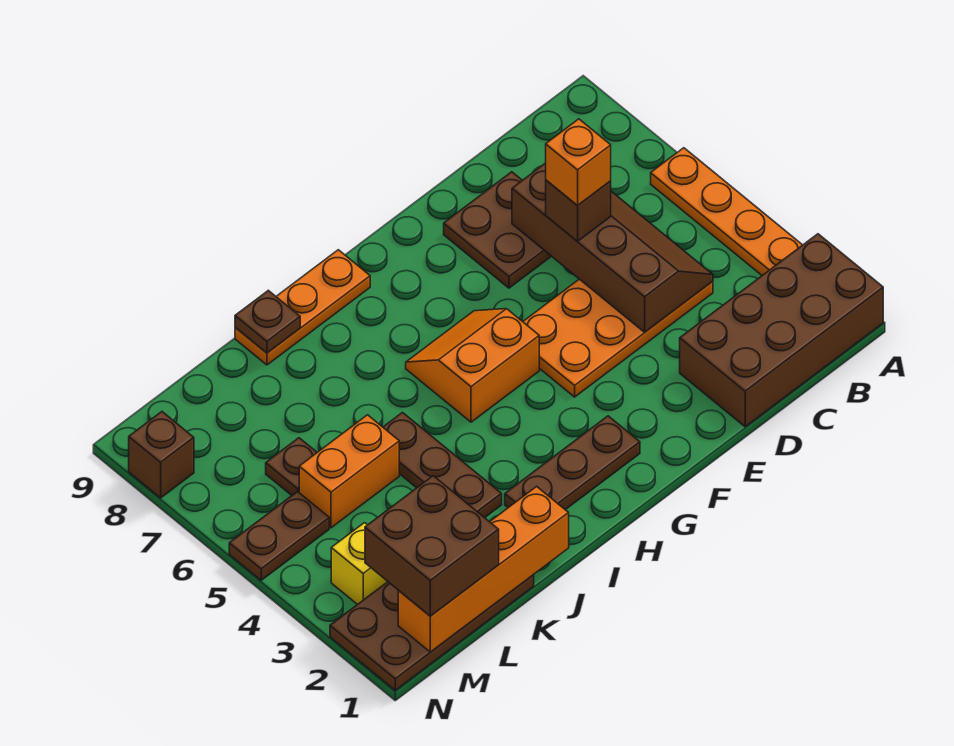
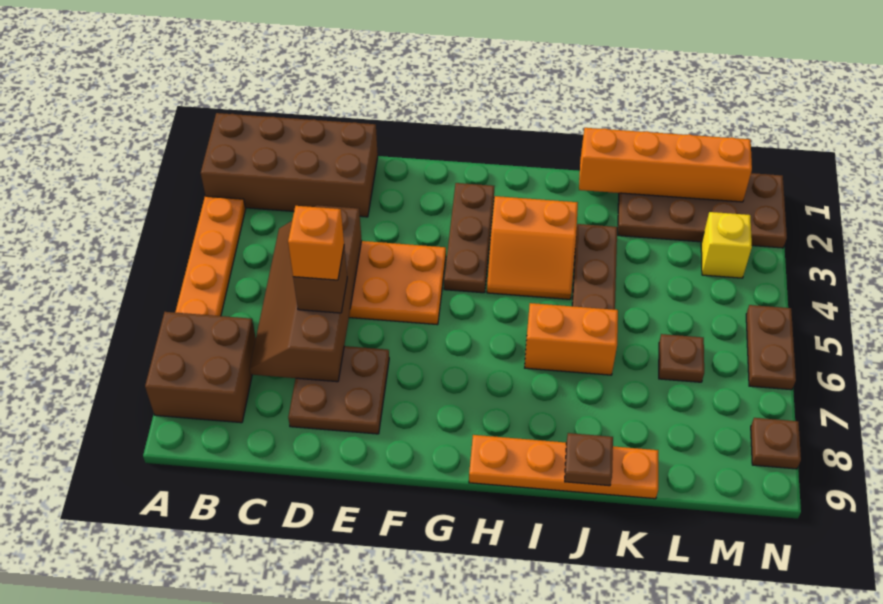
brown plate G2:I2 level 1 -> brown plate G2:G4 level 1
orange slope G5:H6 level 1 top 5 -> orange slope H3:I4 level 1 top 3
orange plate H9:J9 level 1 -> orange plate H9:K9 level 1
orange brick K5:L5 level 1 -> orange brick I6:J6 level 1
brown brick L1:M2 level 3 -> brown brick A7:B8 level 1
brown plate M5:N5 level 1 -> brown plate N5:N6 level 1
brown brick N8 level 1 -> brown plate N8 level 1

